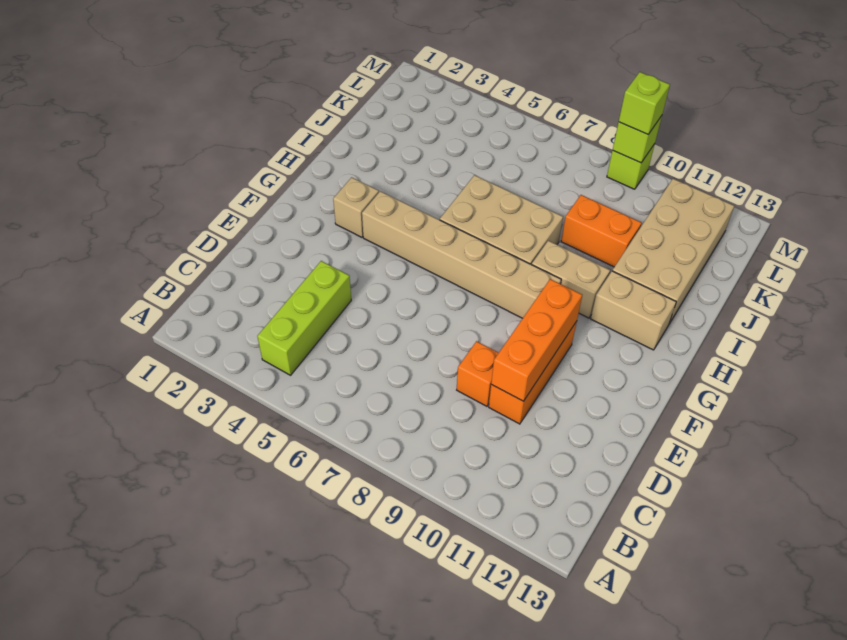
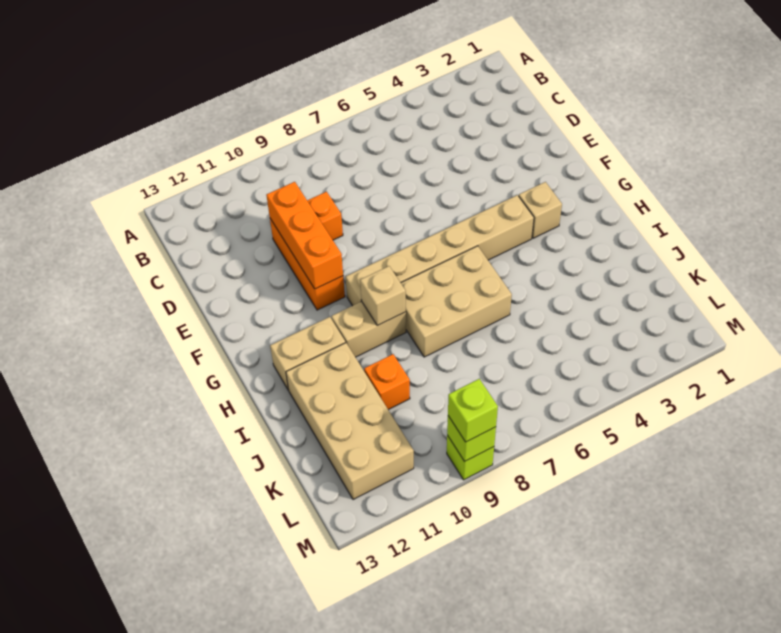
lime brick B4:D4 level 1 -> none
none -> tan brick H9 level 2
orange brick J9:J10 level 1 -> orange brick J10 level 1

